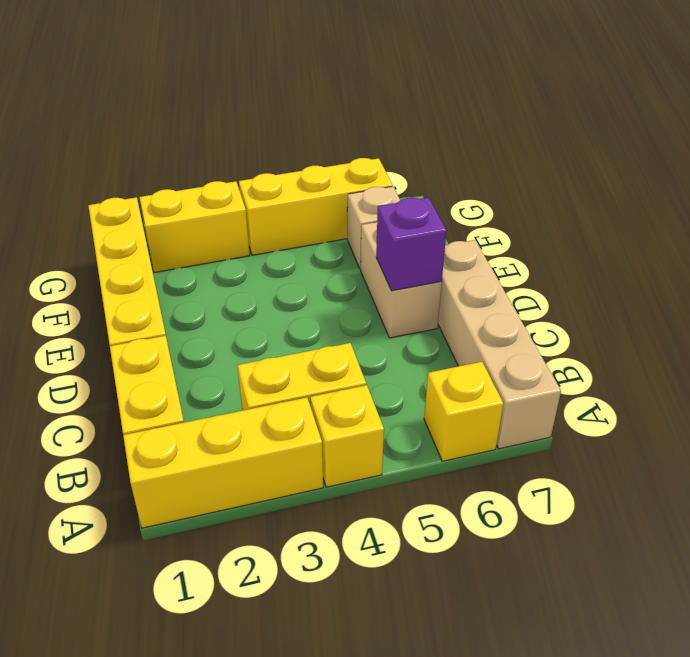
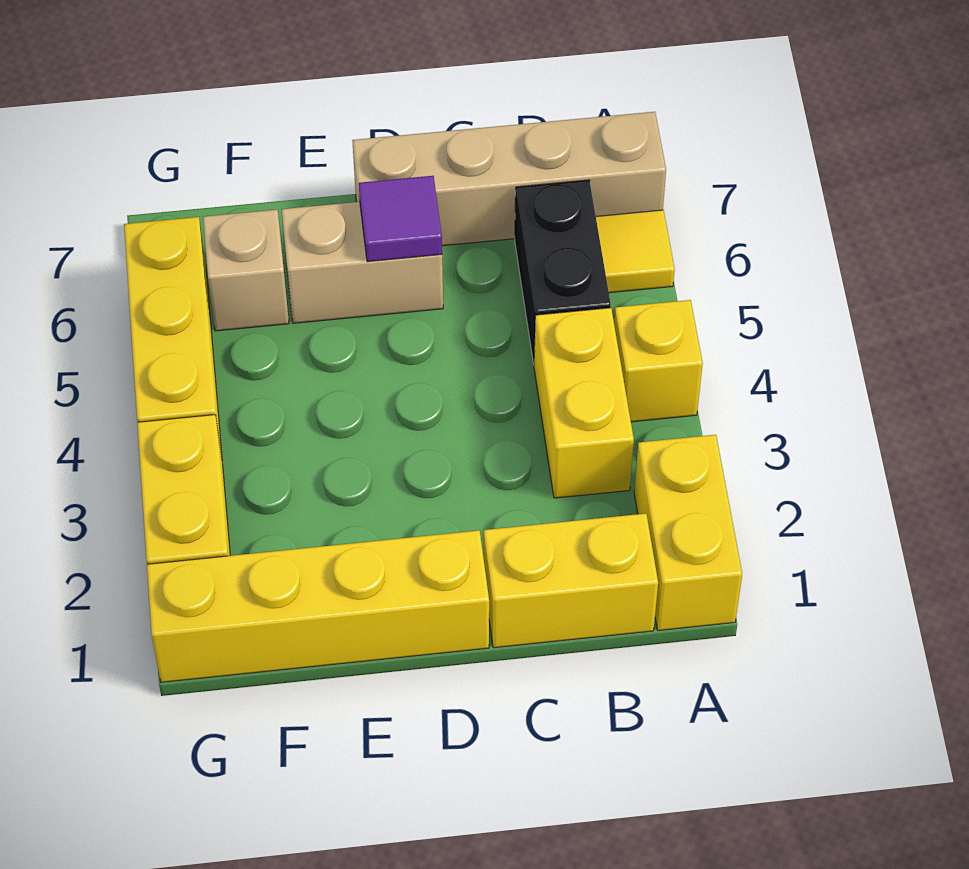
yellow brick A1:A3 level 1 -> yellow brick A1:A2 level 1
yellow brick A6 level 1 -> yellow tile A6 level 1
none -> black brick B5:B6 level 1
purple brick D6 level 2 -> purple tile D6 level 2

